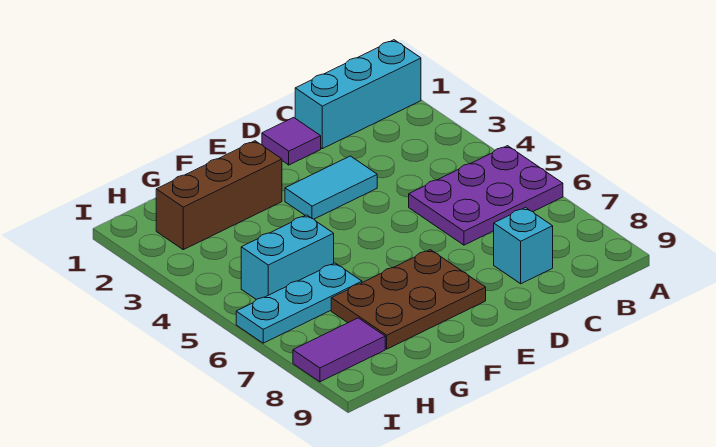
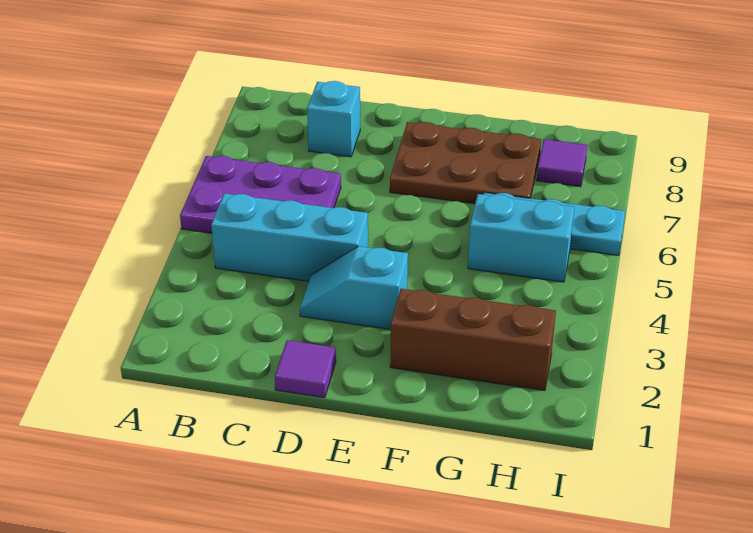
cyan brick A1:C1 level 1 -> cyan brick B4:D4 level 1
cyan tile D3:E3 level 1 -> cyan slope D3:E3 level 1 top E
purple tile H8:I8 level 1 -> purple tile H8 level 1

